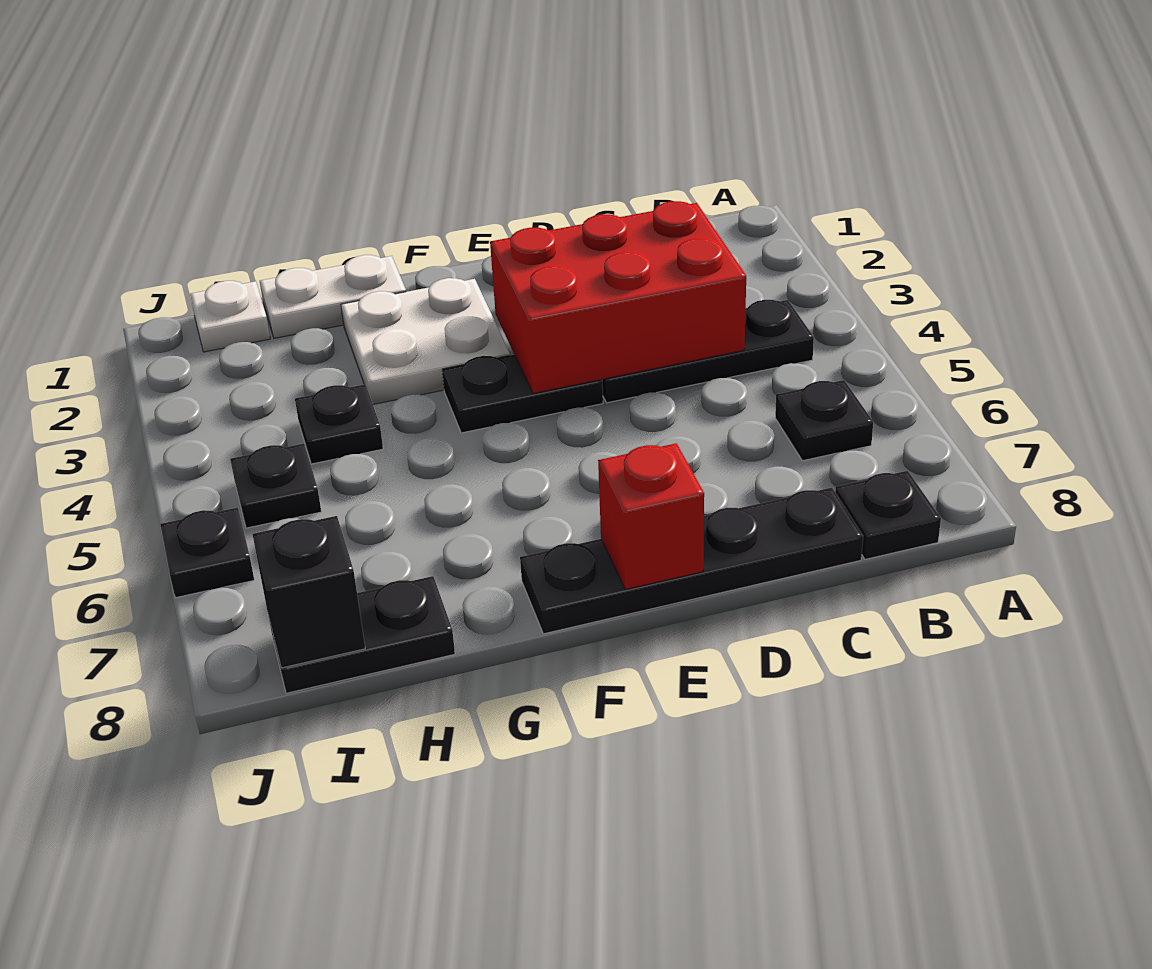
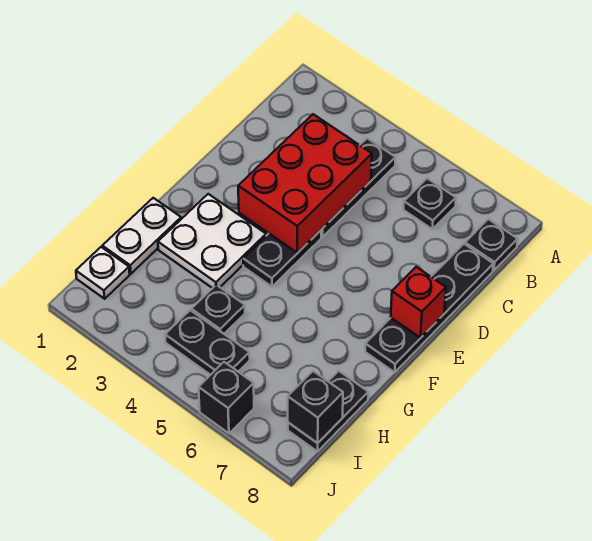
black plate I5 level 1 -> black plate I4:I5 level 1
black plate J6 level 1 -> black brick J6 level 1

